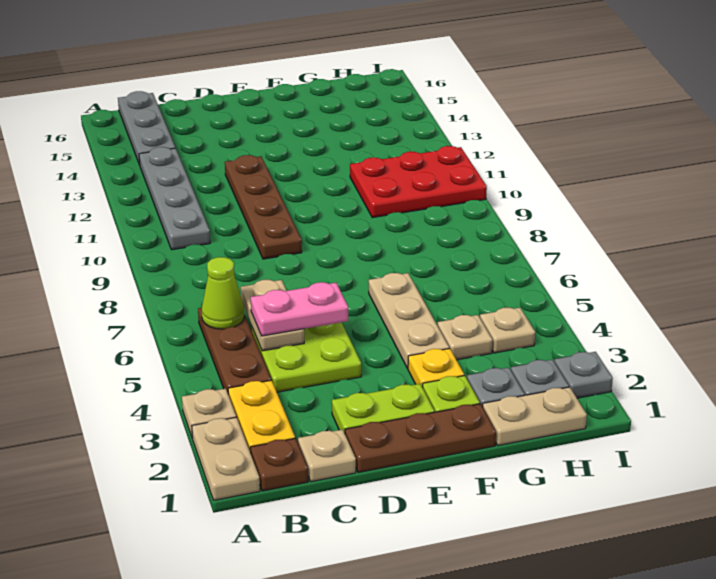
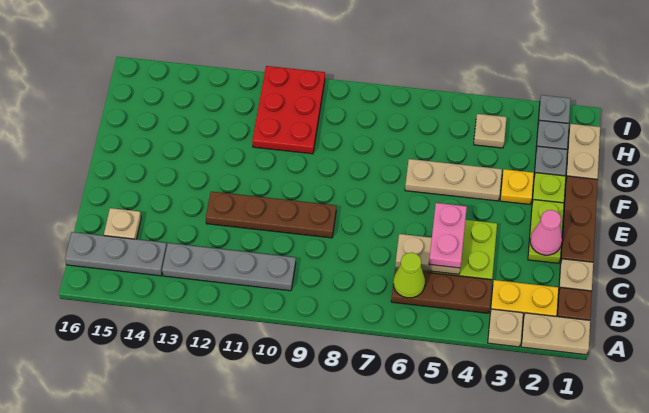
none -> pink cone D2 level 2
tan plate G4 level 1 -> tan plate C15 level 1

